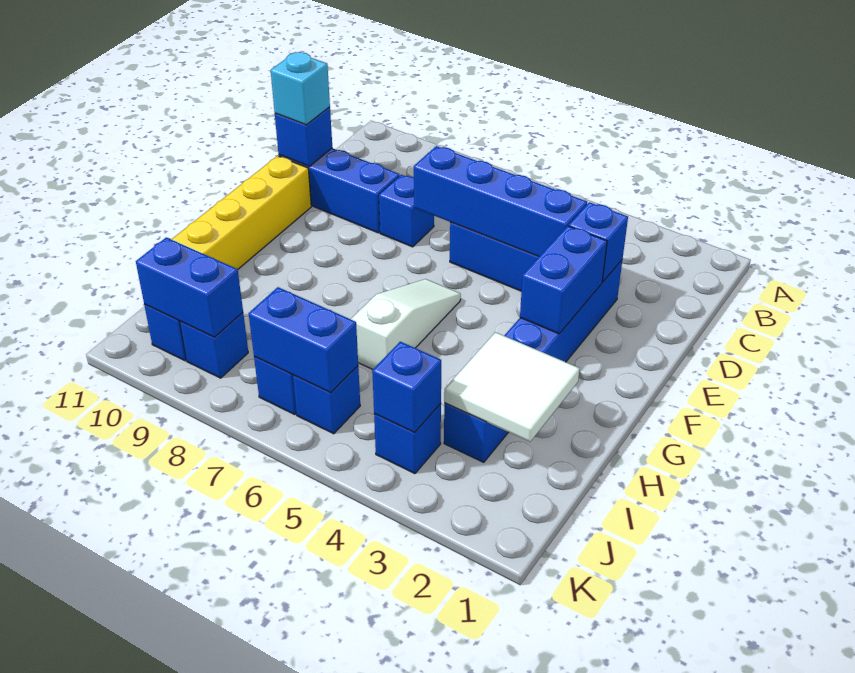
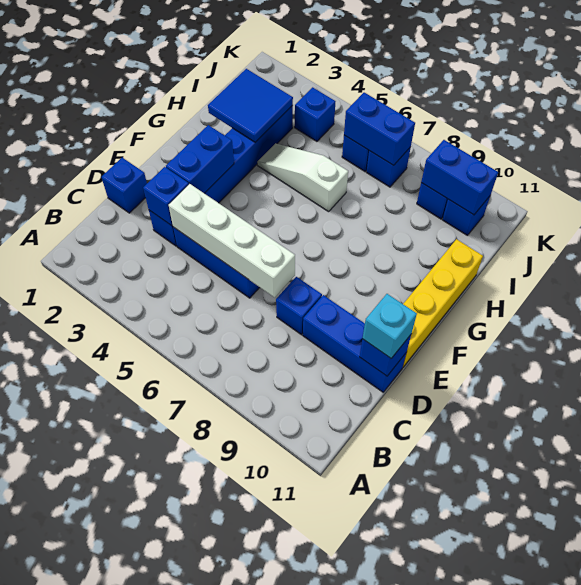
blue brick D4:D7 level 2 -> white brick D4:D7 level 2
white slope F6:H6 level 1 top H -> white slope H4:H6 level 1 top 6
white tile H2:I3 level 2 -> blue tile H2:I3 level 2
blue brick J4 level 2 -> blue brick D1 level 1

